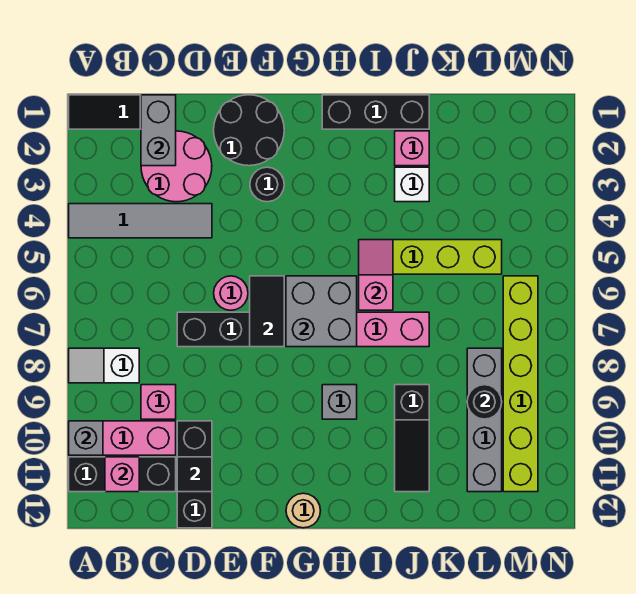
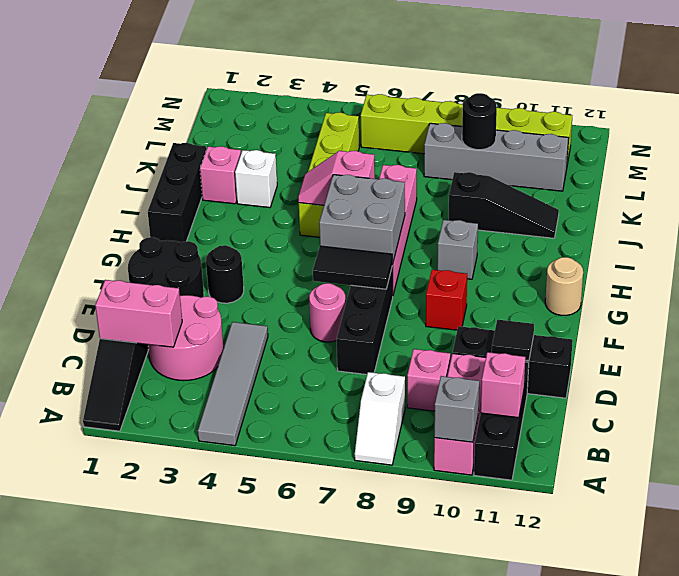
grey brick C1:C2 level 2 -> pink brick C1:C2 level 2
none -> red brick F9 level 1

